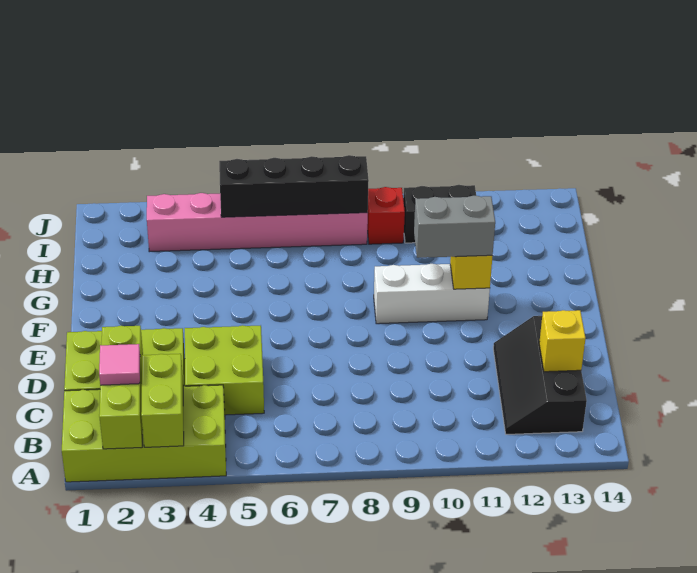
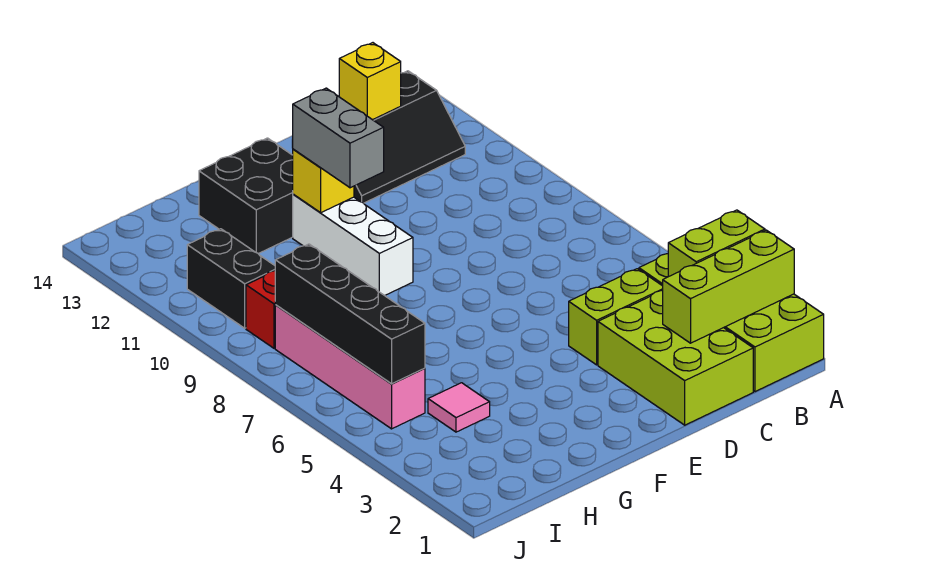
pink tile B2 level 3 -> pink tile H4 level 1
lime brick C4:D5 level 1 -> lime brick C4:D4 level 1
none -> black brick F12:G13 level 1
pink brick I3:I8 level 1 -> pink brick I5:I8 level 1

